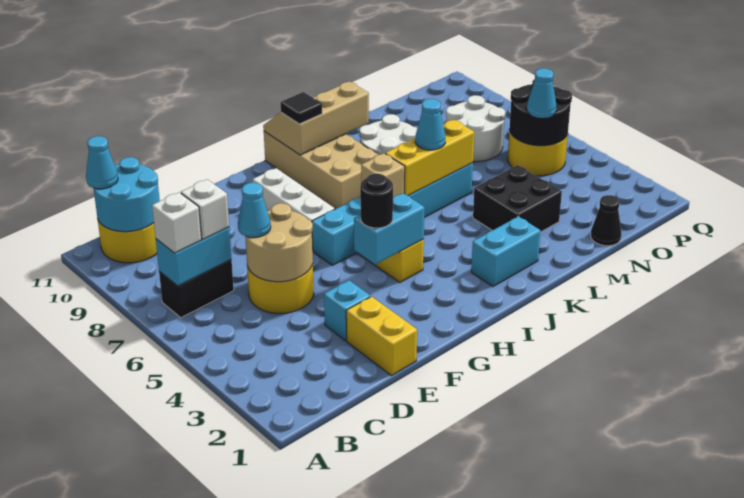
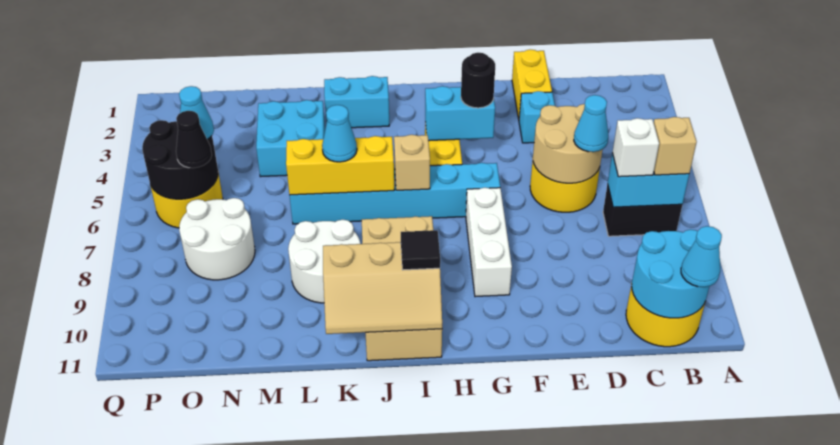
white brick B7 level 3 -> tan brick B7 level 3
black brick L3:M4 level 1 -> cyan brick L3:M4 level 1
black cone N1 level 1 -> black cone O6 level 3

